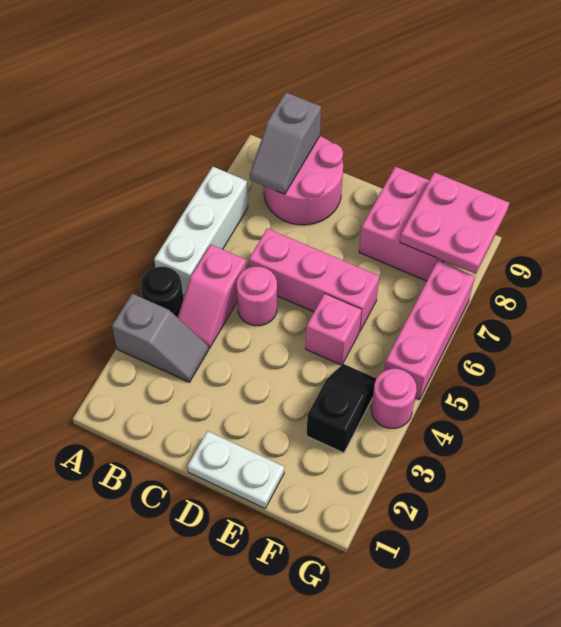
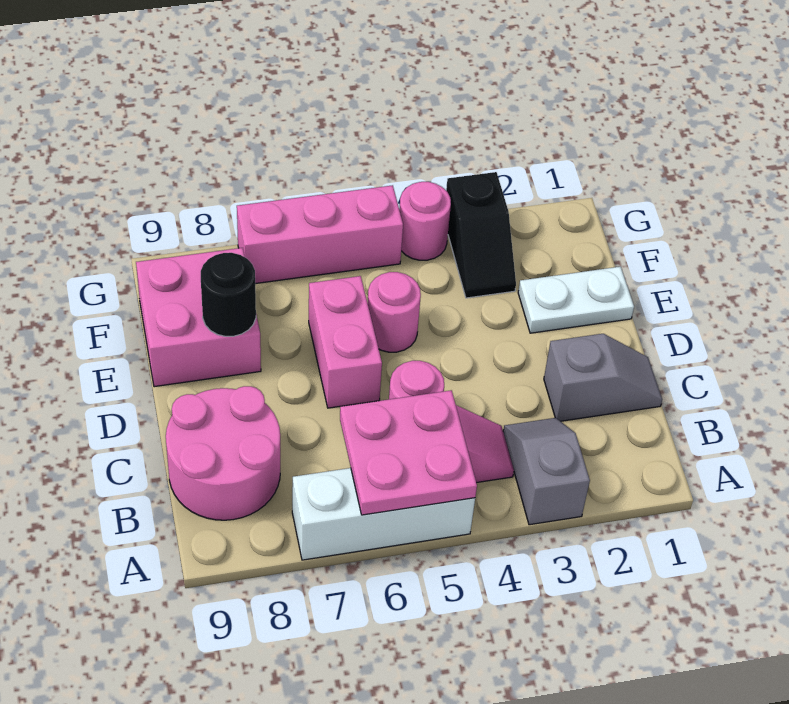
black round brick A4 level 1 -> black round brick E8 level 2
grey slope B8:B9 level 2 top 9 -> grey slope C1:C2 level 1 top 2
pink brick C6:E6 level 1 -> pink brick D6:E6 level 1
white plate D1:E1 level 1 -> white plate E1:E2 level 1
pink brick E5 level 1 -> pink round brick E5 level 1
black slope F3:F4 level 1 top 3 -> black slope F3:G3 level 1 top G
pink plate F8:G9 level 2 -> pink plate A5:B6 level 2

